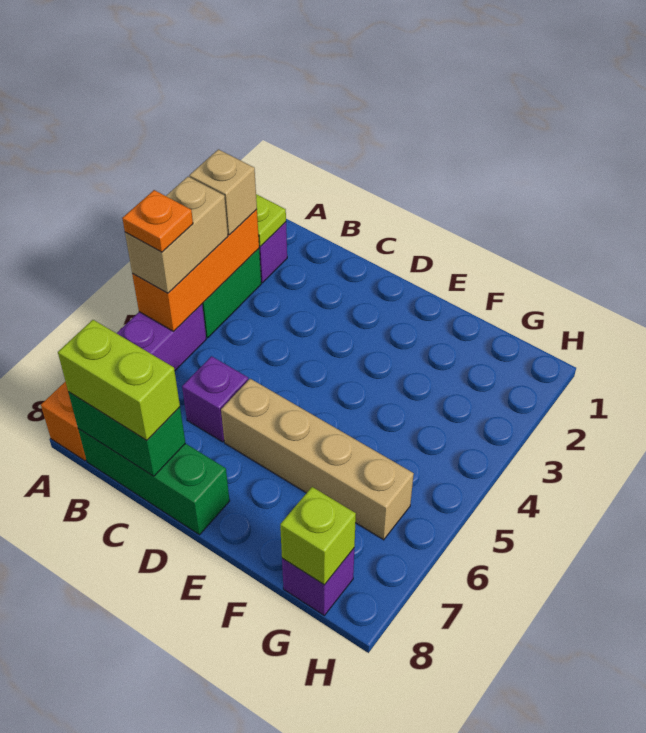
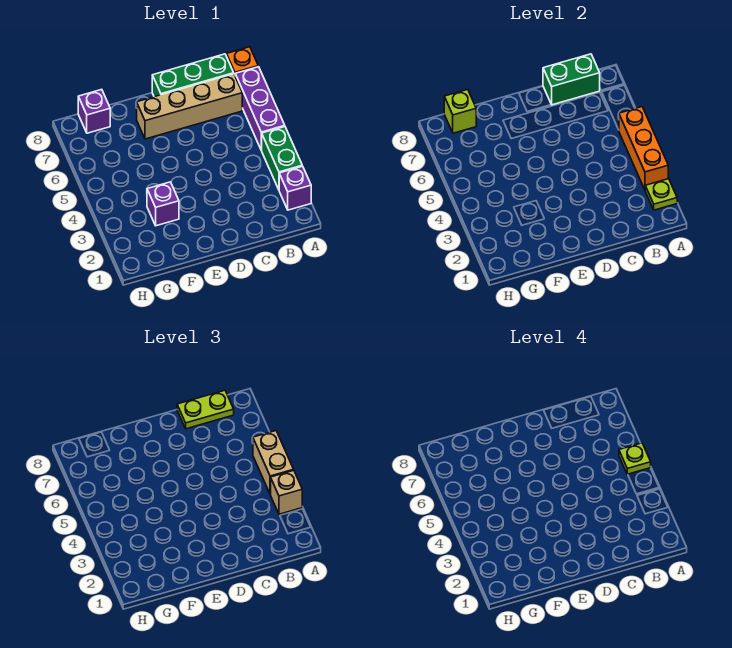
orange plate A5 level 4 -> lime plate A5 level 4
lime brick B8:C8 level 3 -> lime plate B8:C8 level 3
purple brick C6 level 1 -> purple brick F3 level 1
tan brick D6:G6 level 1 -> tan brick B7:E7 level 1

